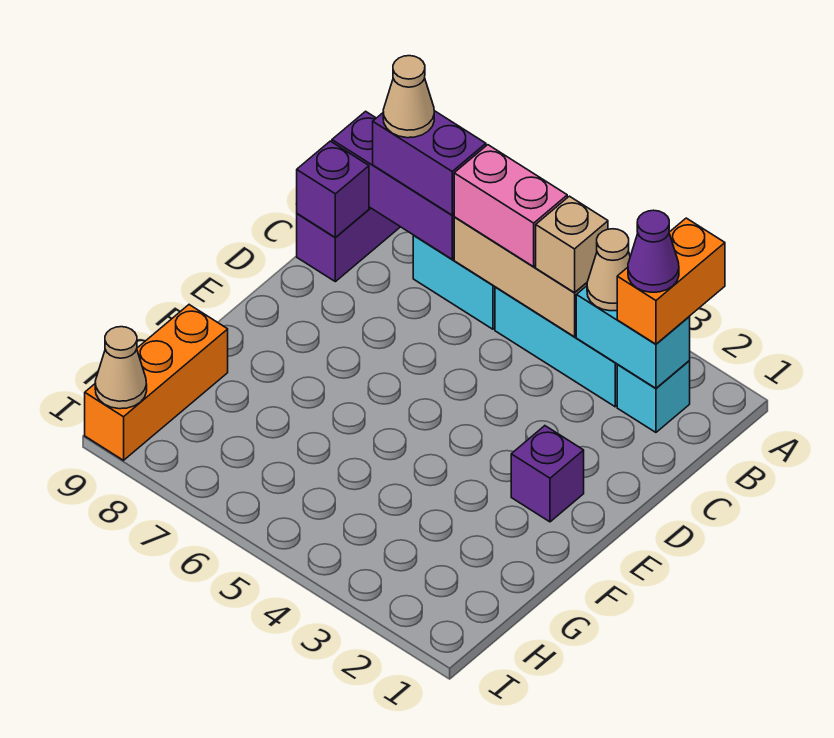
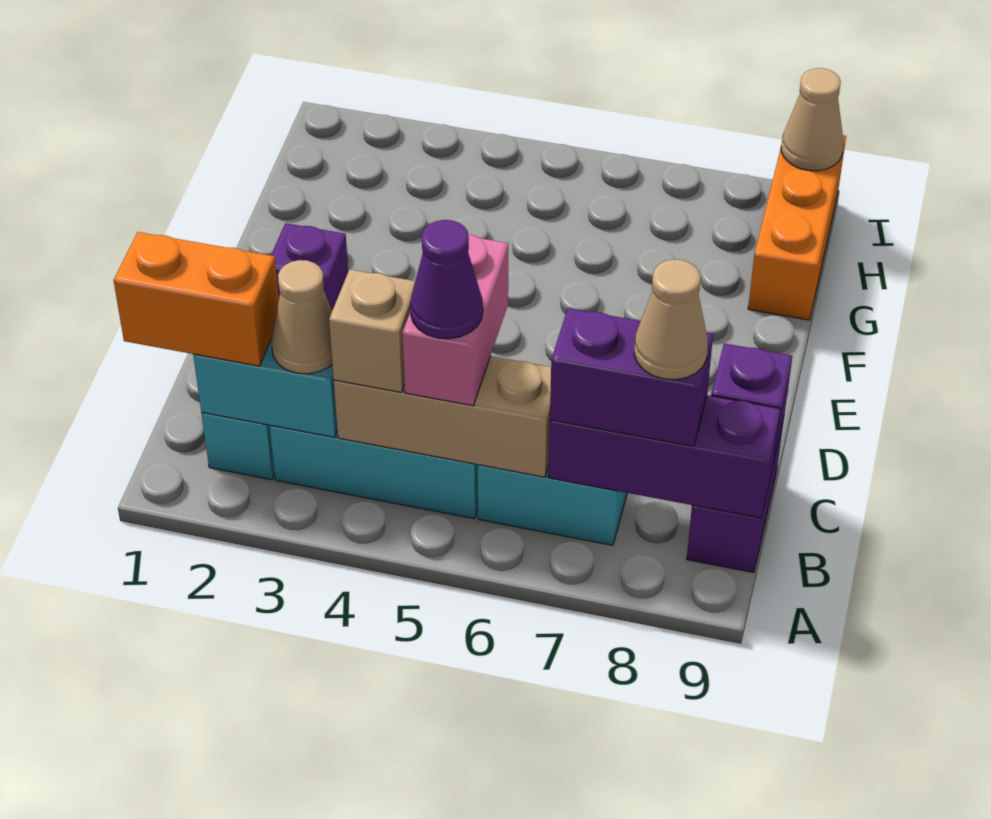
orange brick A2:B2 level 3 -> orange brick B1:B2 level 3
purple cone B2 level 4 -> purple cone B5 level 4
pink brick B5:B6 level 3 -> pink brick B5:C5 level 3

